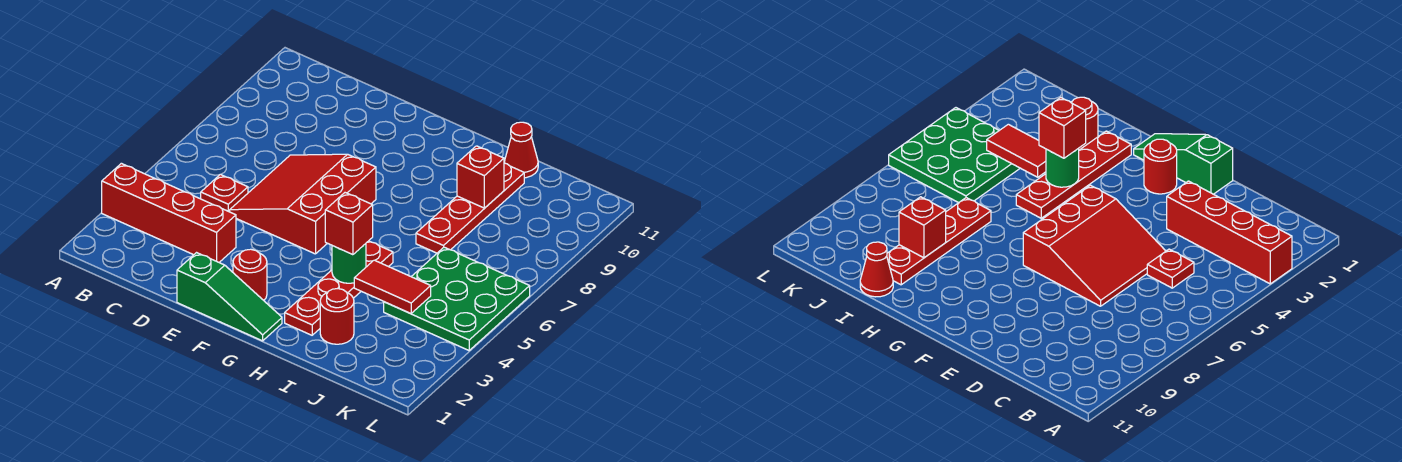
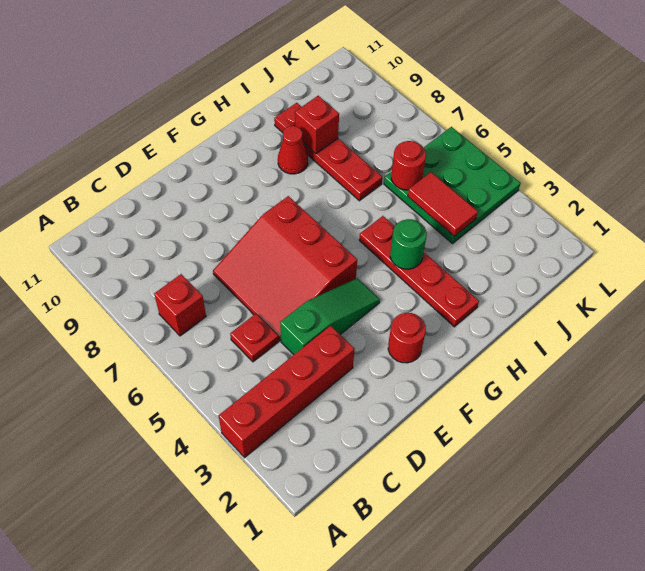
green slope E1:G1 level 1 top E -> green slope D4:F4 level 1 top D
red brick H4 level 3 -> red brick B7 level 1
red round brick I2 level 1 -> red round brick J6 level 2
red tile I4:J4 level 2 -> red tile J4:J5 level 2
red cone I11 level 1 -> red cone H9 level 1

